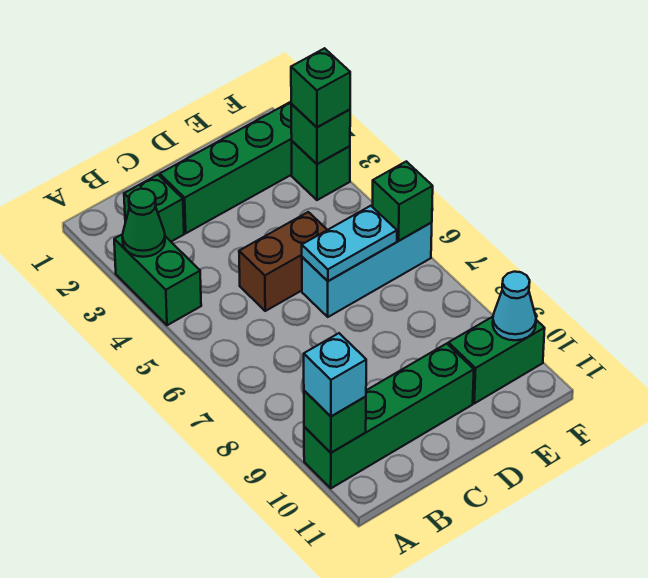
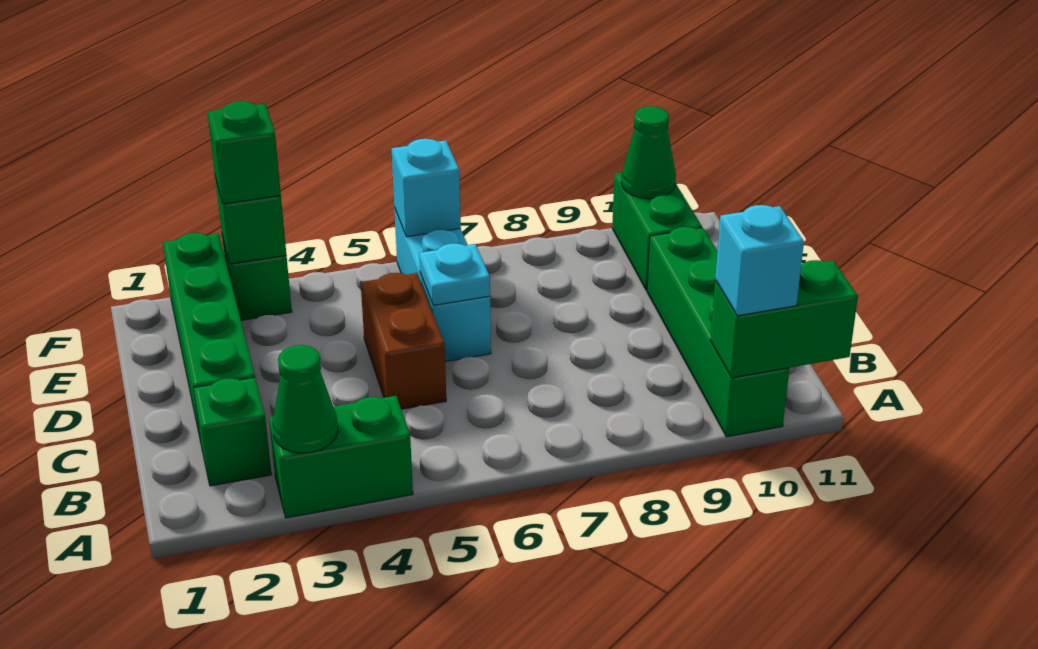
green brick A10 level 2 -> green brick A10:A11 level 2
cyan plate D6:E6 level 2 -> cyan plate D6 level 2
green brick F6 level 2 -> cyan brick F6 level 2
cyan cone F10 level 2 -> green cone F10 level 2

